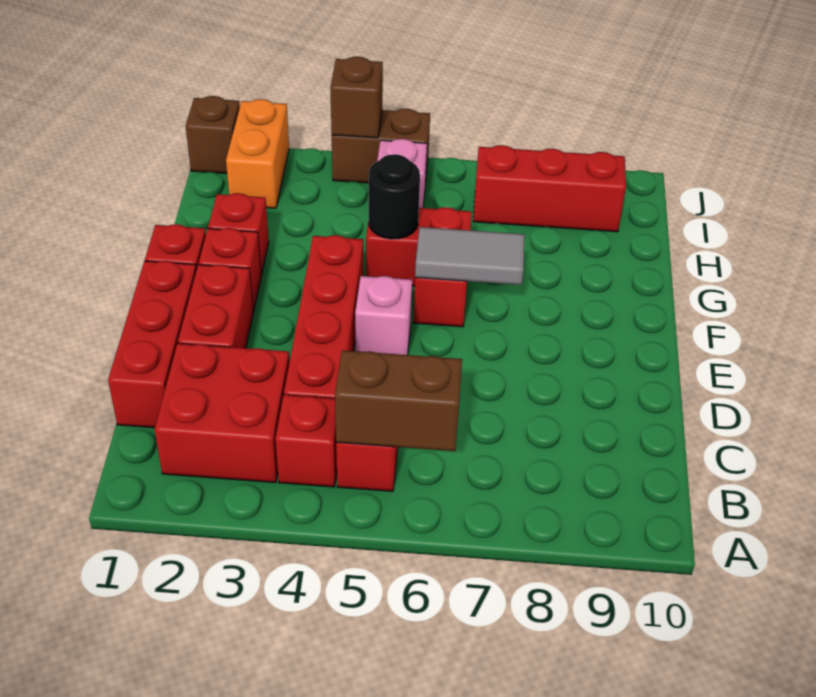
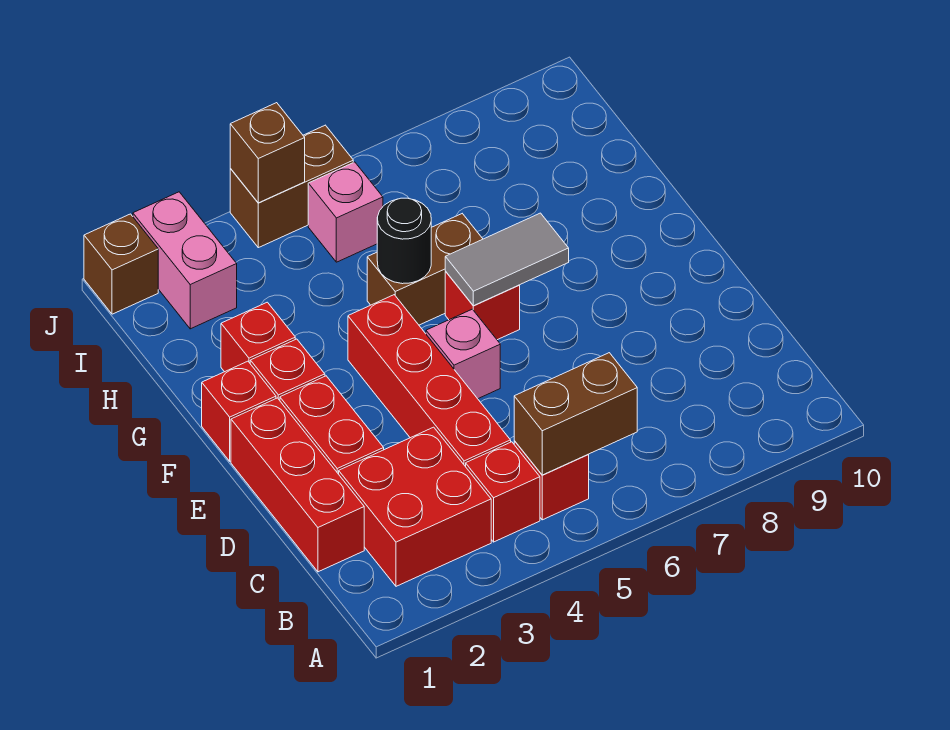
red brick G5:G6 level 1 -> brown brick G5:G6 level 1
orange brick I2:J2 level 1 -> pink brick I2:J2 level 1
red brick I7:I9 level 1 -> none

